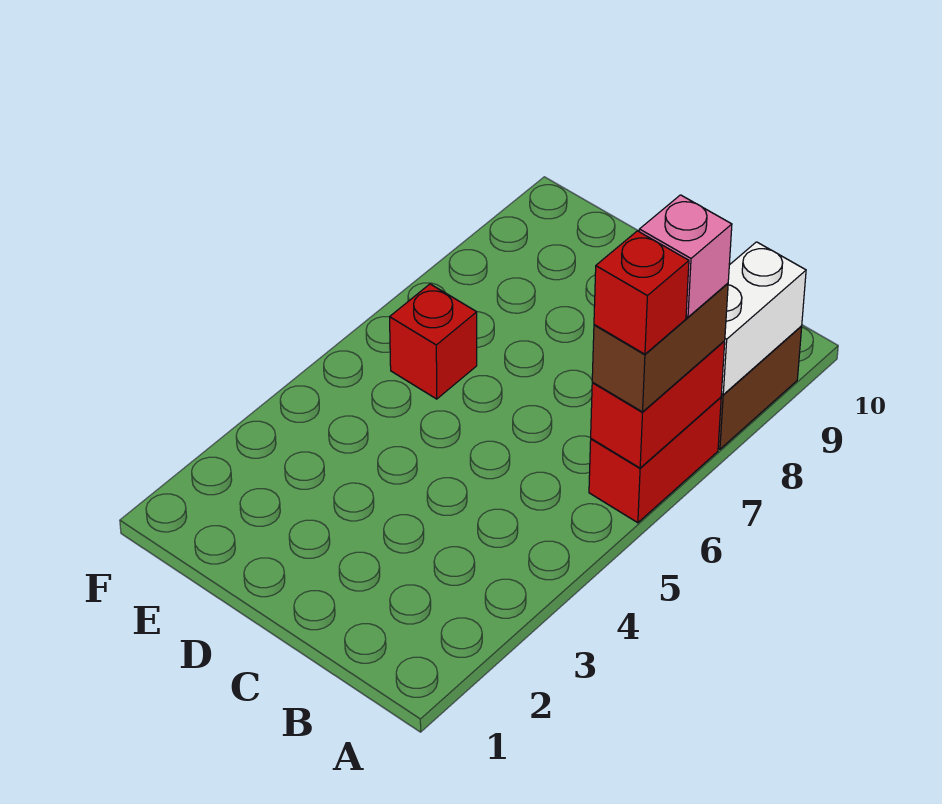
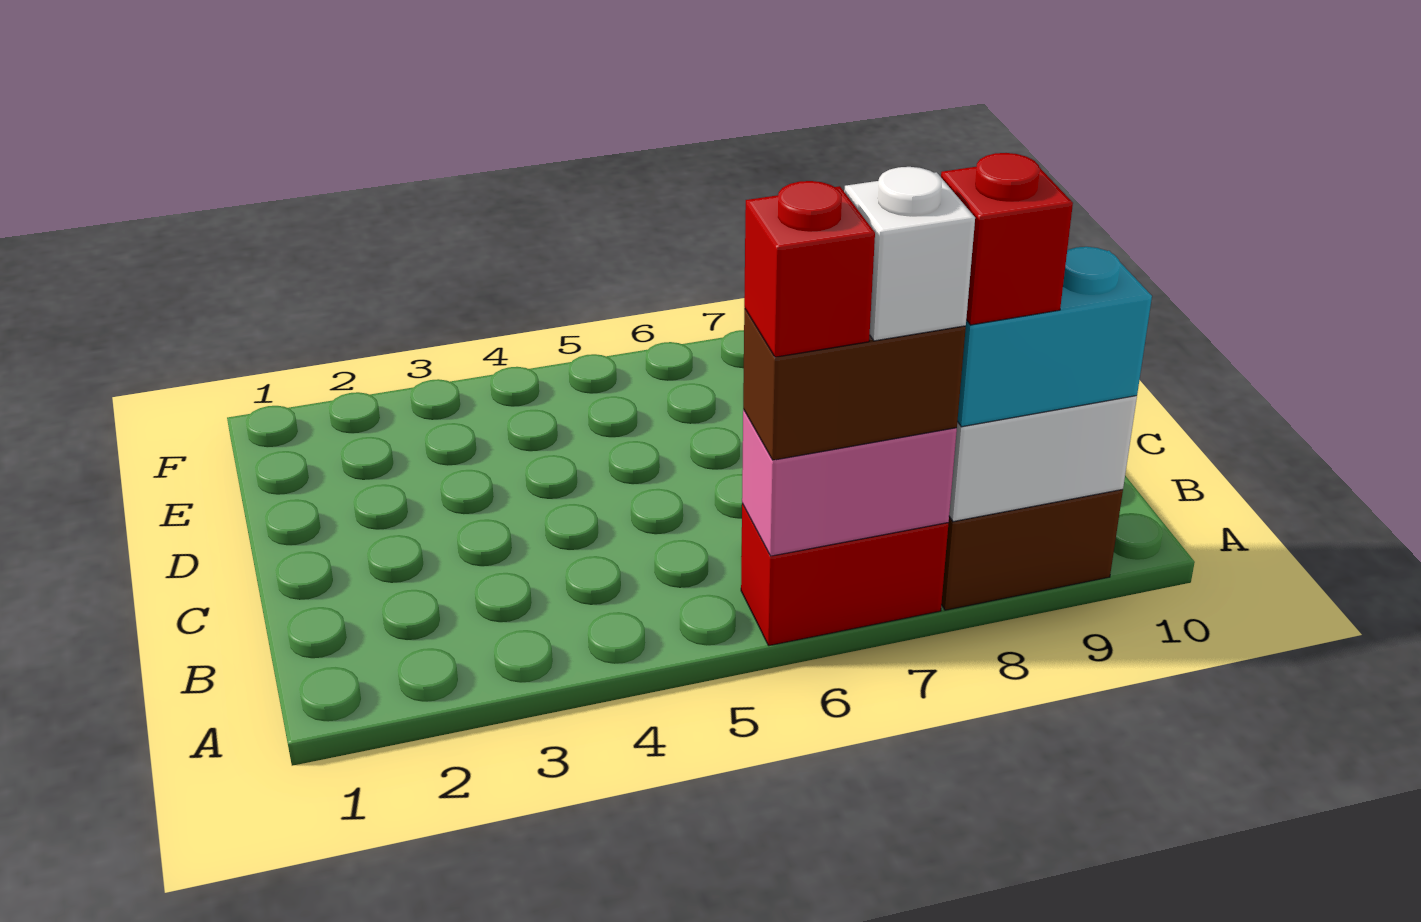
red brick A6:A7 level 2 -> pink brick A6:A7 level 2
pink brick A7 level 4 -> white brick A7 level 4
none -> cyan brick A8:A9 level 3
red brick E6 level 1 -> red brick A8 level 4

